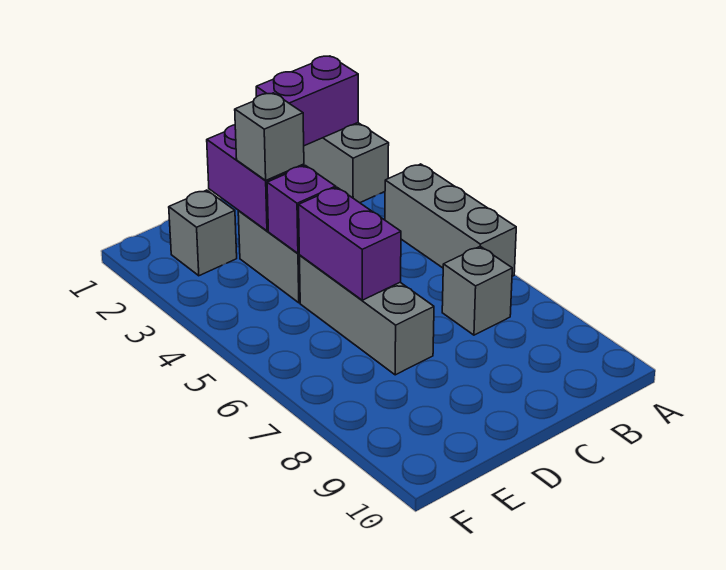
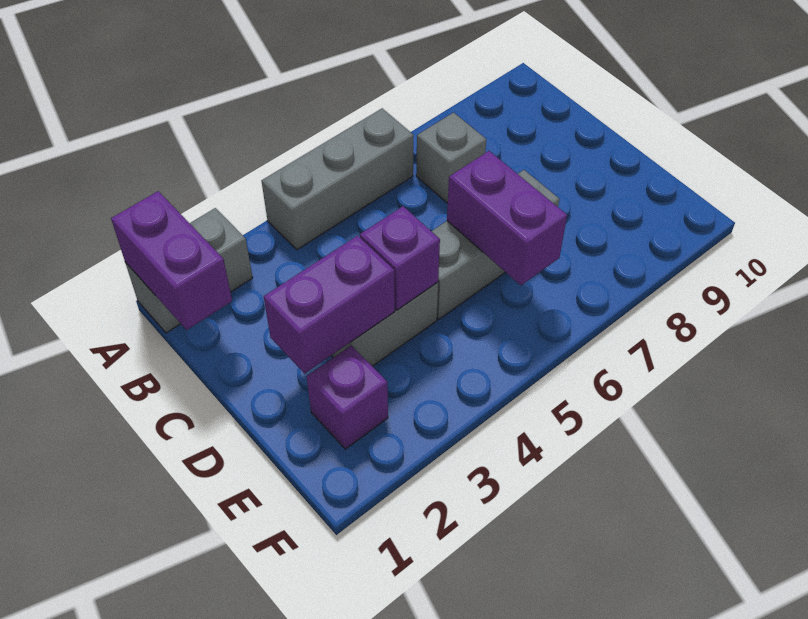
grey brick D3 level 3 -> none
purple brick D5:D6 level 2 -> purple brick D6:E6 level 2
grey brick E2 level 1 -> purple brick E2 level 1

